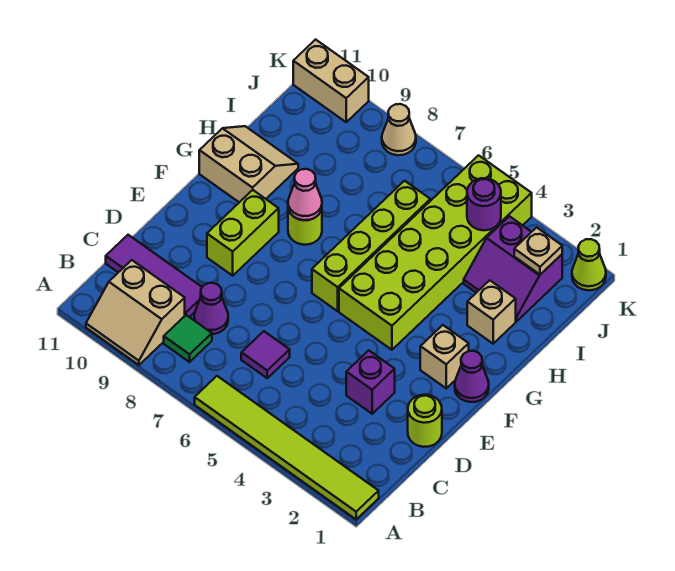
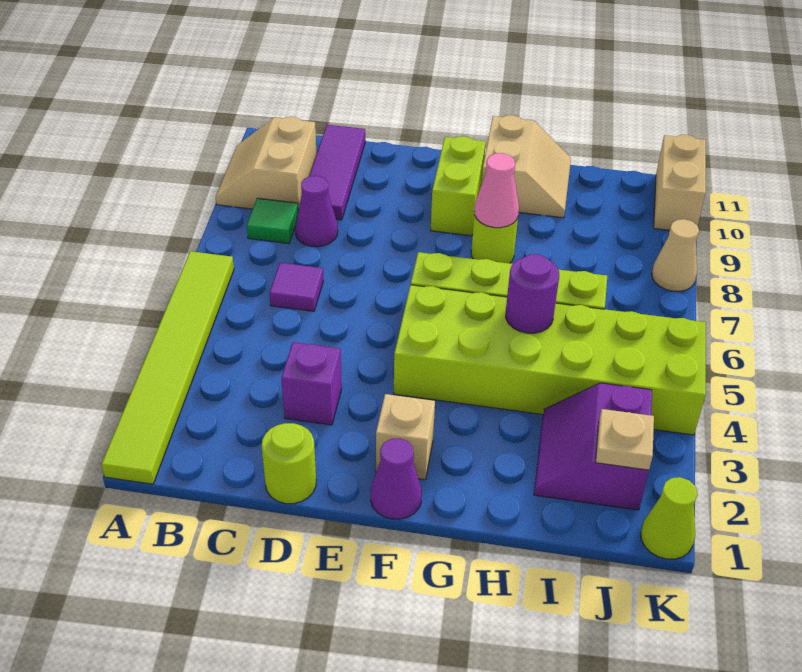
lime brick E9:F9 level 1 -> lime brick F9:F10 level 1
tan brick H2 level 1 -> none
purple round brick J4 level 2 -> purple round brick H5 level 2

